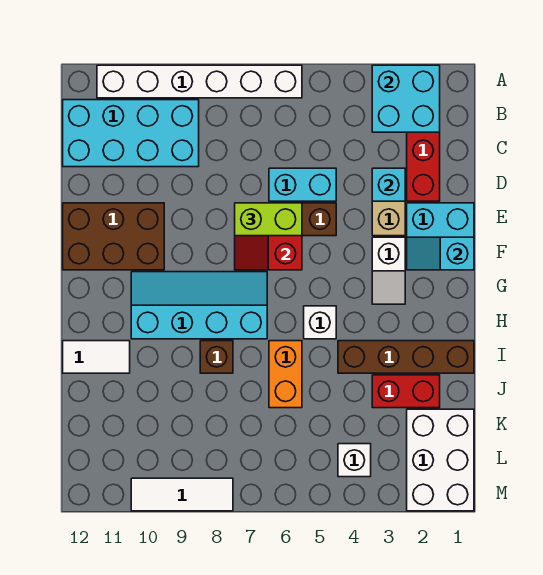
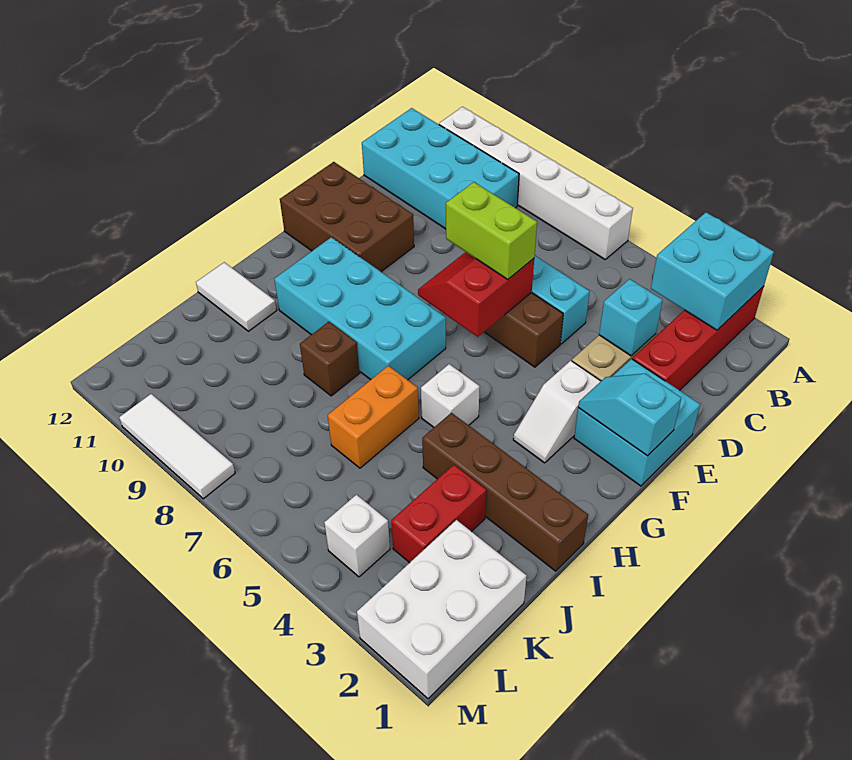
cyan slope G7:H10 level 1 top H -> cyan brick G7:H10 level 1
red brick J2:J3 level 1 -> red brick J3:K3 level 1

